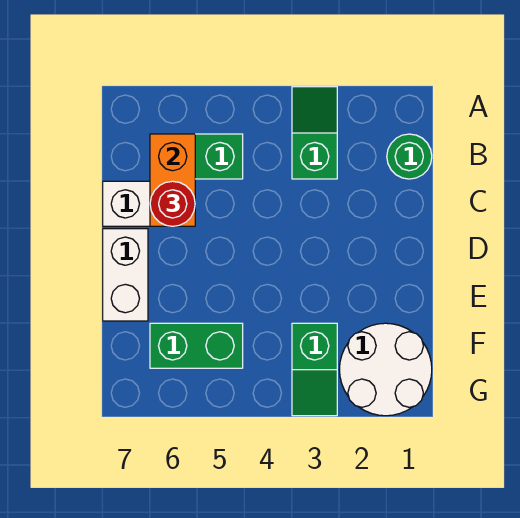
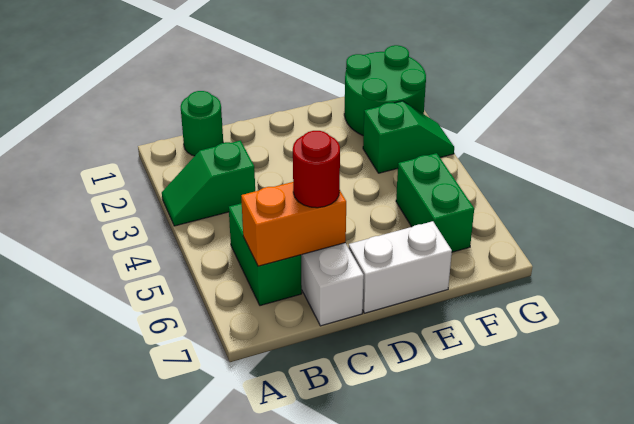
white round brick F1:G2 level 1 -> green round brick F1:G2 level 1

